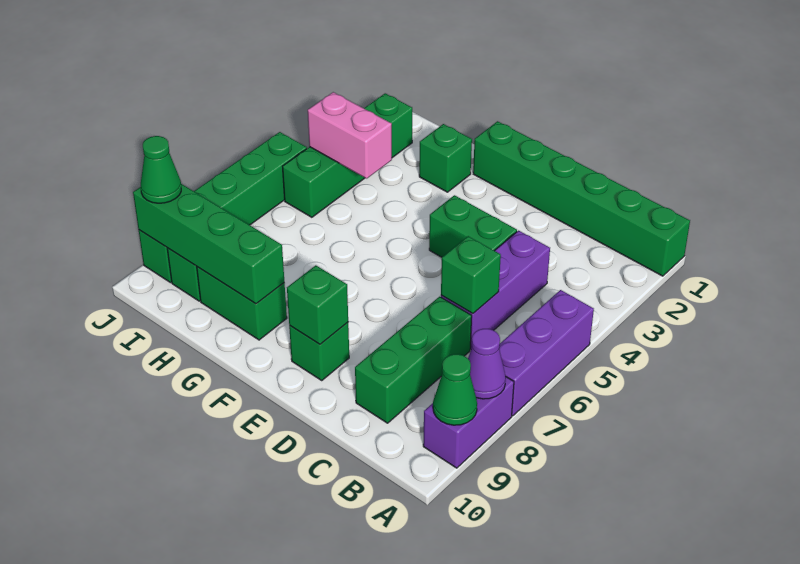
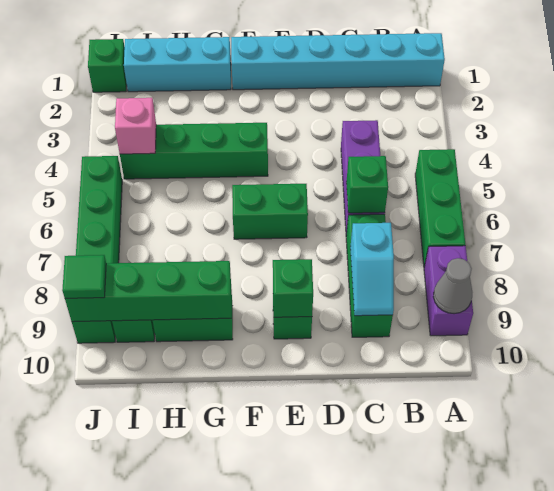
green brick A1:F1 level 1 -> cyan brick A1:F1 level 1
purple brick A5:A7 level 1 -> green brick A5:A7 level 1
purple cone A8 level 2 -> none
green cone A9 level 2 -> grey cone A9 level 2
none -> cyan slope C8:C9 level 2 top 8
green brick D4:E4 level 1 -> green brick E6:F6 level 1
none -> cyan brick G1:I1 level 1
green brick G2 level 1 -> green brick J1 level 1
pink brick H4:I4 level 2 -> pink brick I4 level 2
green brick I2:I5 level 1 -> green brick F4:I4 level 1
green cone J9 level 3 -> green tile J9 level 3

